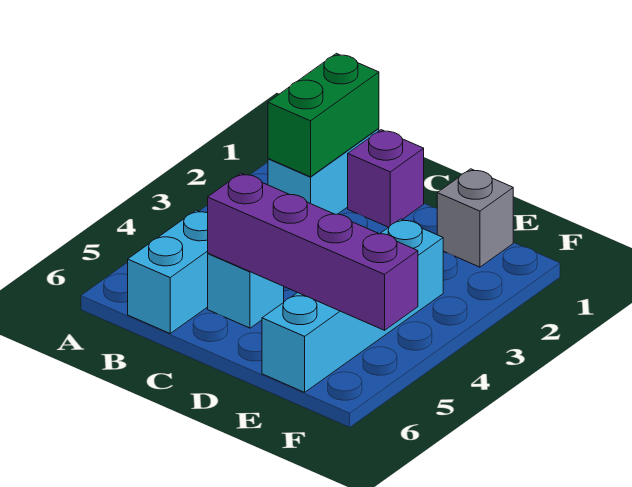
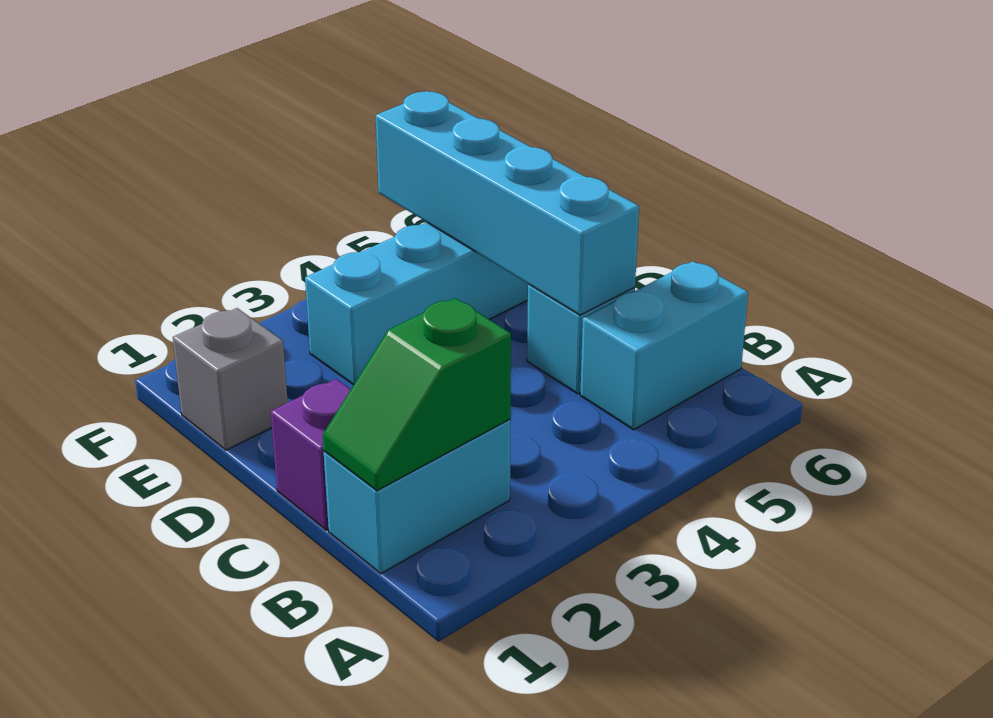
green brick B1:B2 level 2 -> green slope B1:B2 level 2 top 2
purple brick C5:F5 level 2 -> cyan brick C5:F5 level 2

